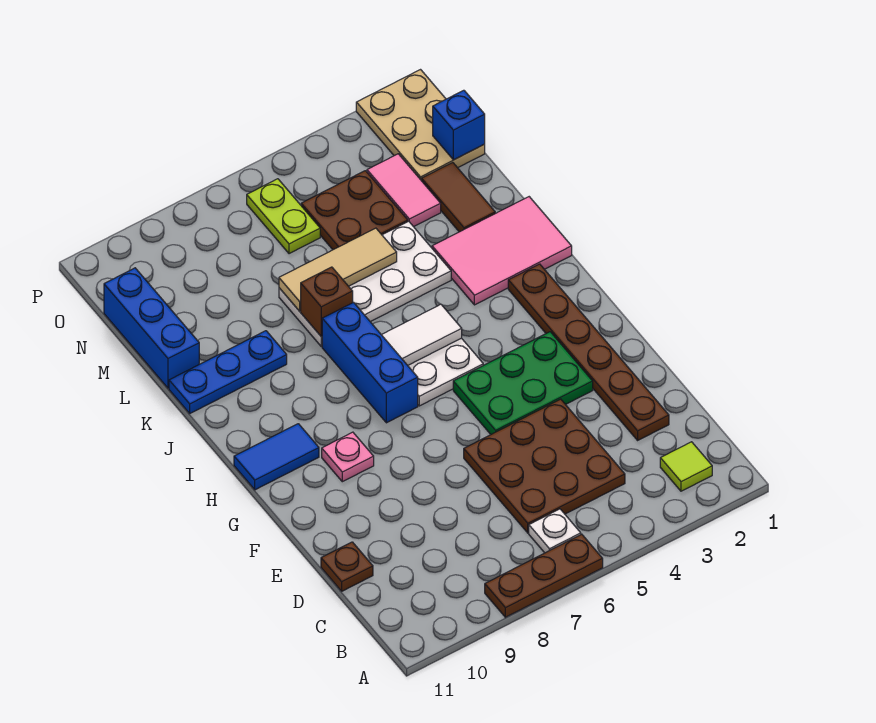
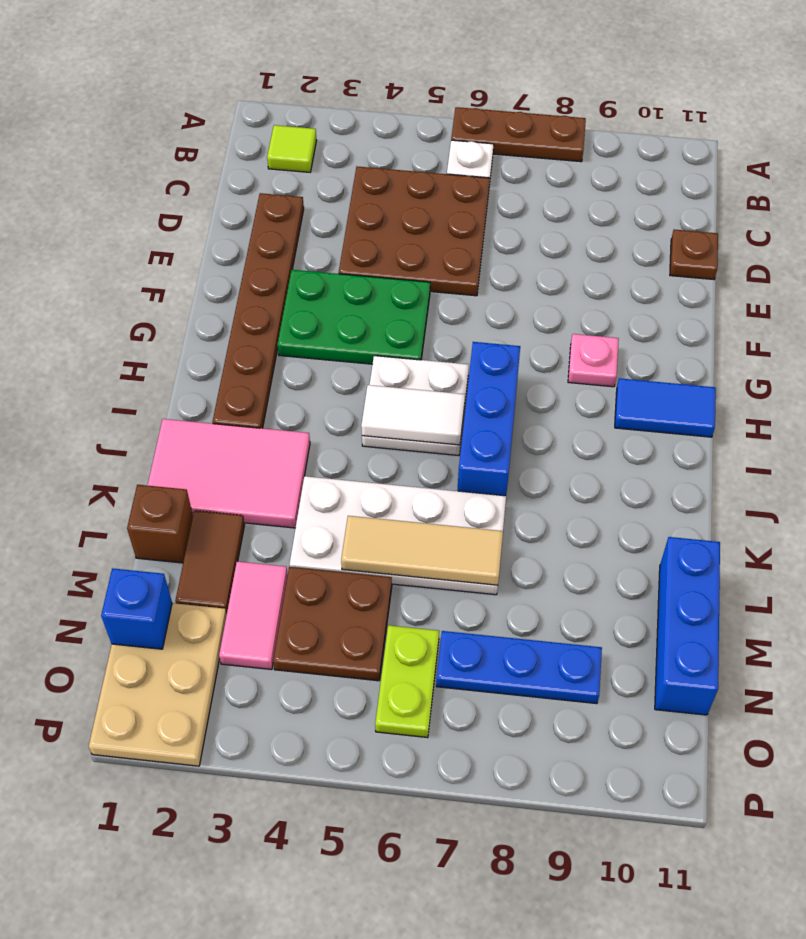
brown brick K7 level 2 -> brown brick L1 level 1
blue plate K9:K11 level 1 -> blue plate N7:N9 level 1

